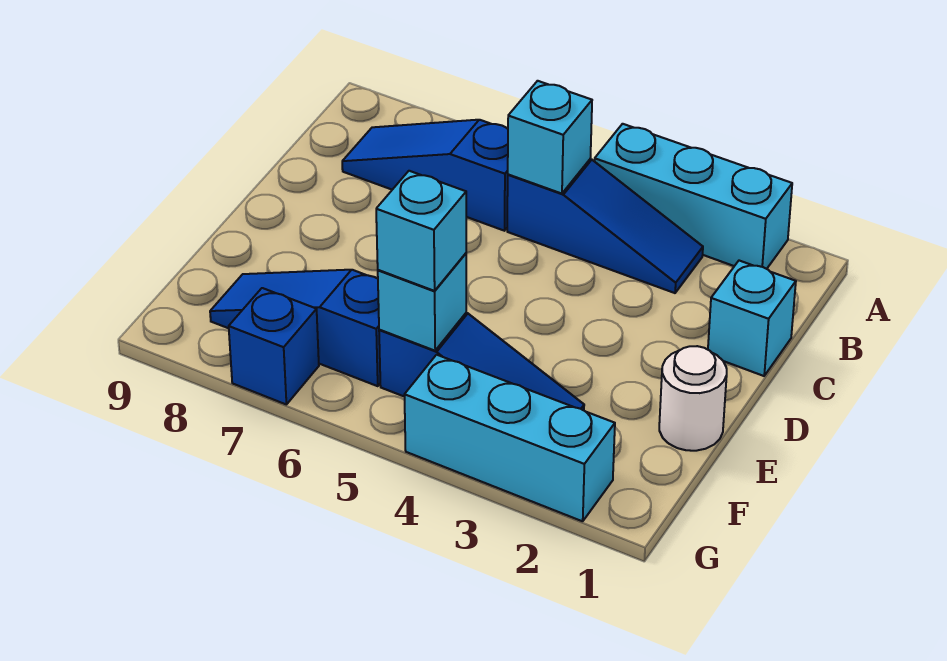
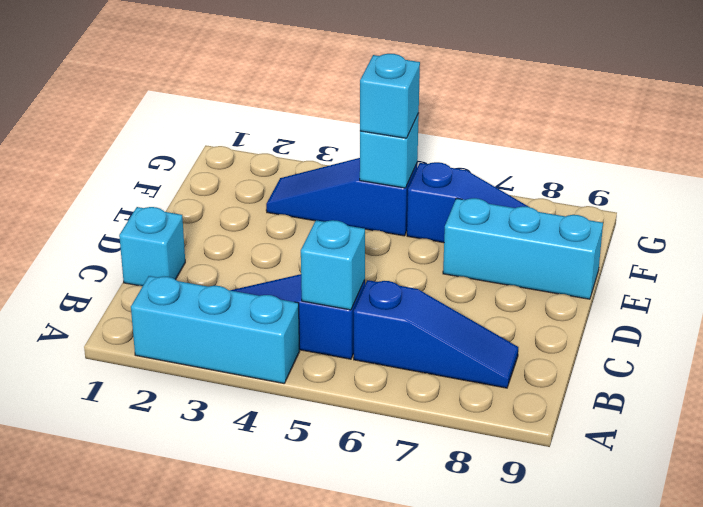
white round brick E1 level 1 -> none
cyan brick G2:G4 level 1 -> cyan brick E7:E9 level 1
blue brick G7 level 1 -> none

